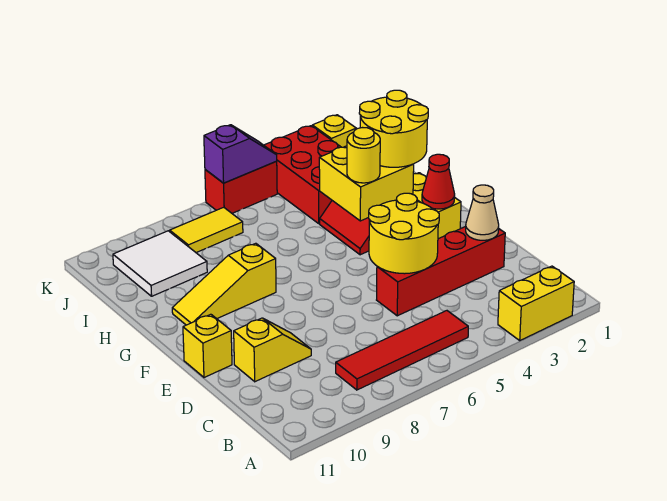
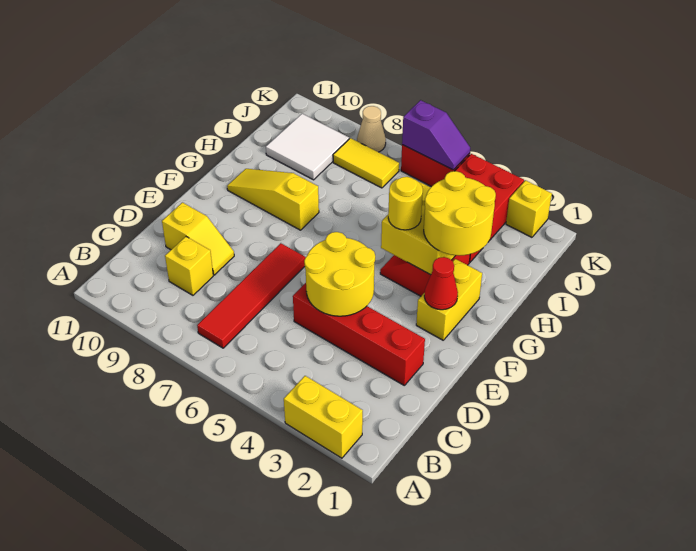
red tile B5:B8 level 1 -> red tile B7:E7 level 1
tan cone D2 level 2 -> tan cone K8 level 1
yellow brick E11 level 1 -> yellow brick C9 level 1

